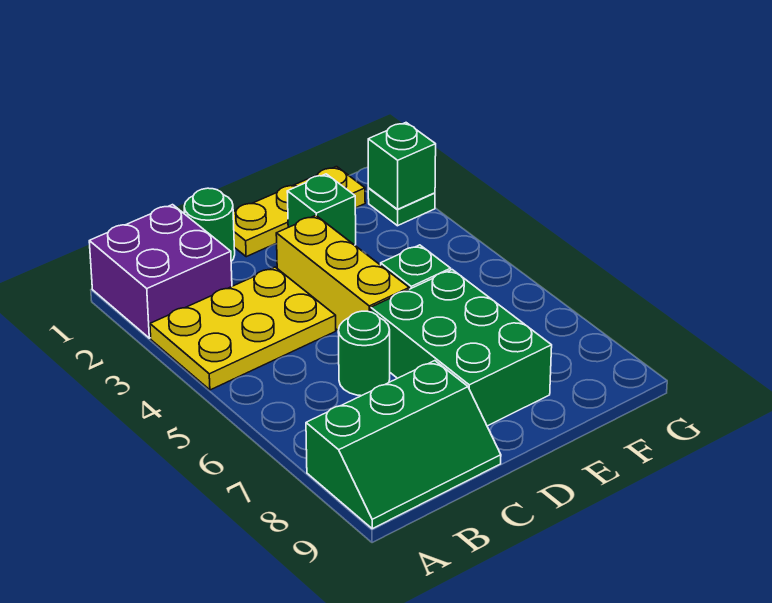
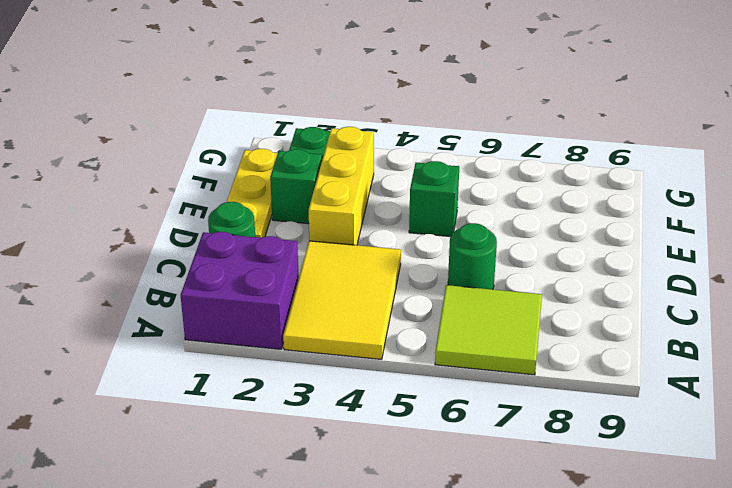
yellow plate A3:C4 level 1 -> yellow tile A3:C4 level 1
none -> lime tile A6:B7 level 1
green slope A8:C9 level 1 top 8 -> none
yellow brick D3:D5 level 1 -> yellow brick D3:F3 level 1
green brick D6:E8 level 1 -> none
green brick G2 level 2 -> none

